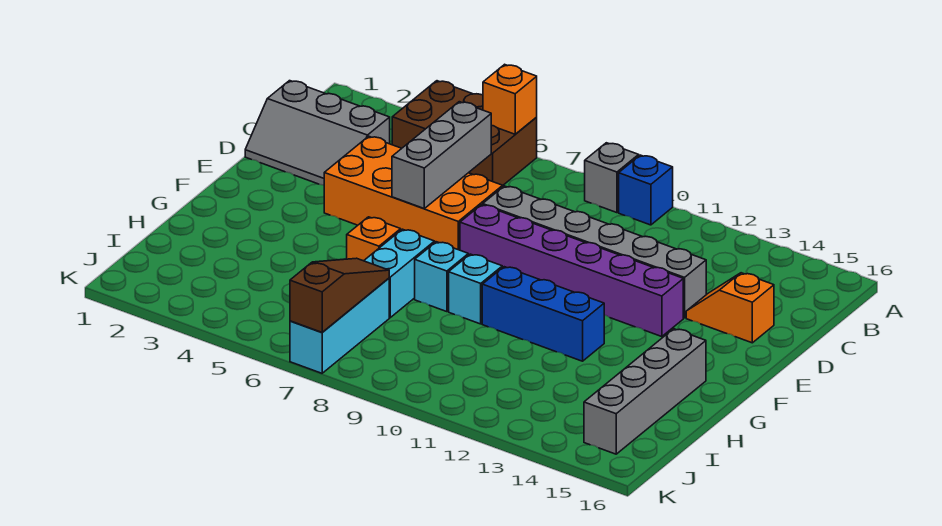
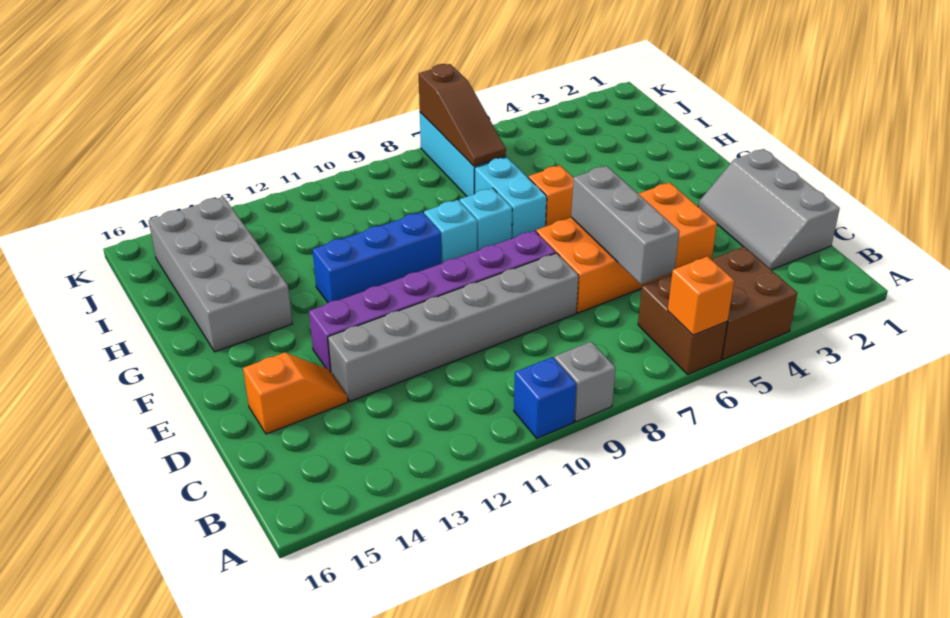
grey slope C1:D3 level 1 top C -> grey slope C1:E2 level 1 top 1
grey brick G15:J15 level 1 -> grey brick G14:J15 level 1

